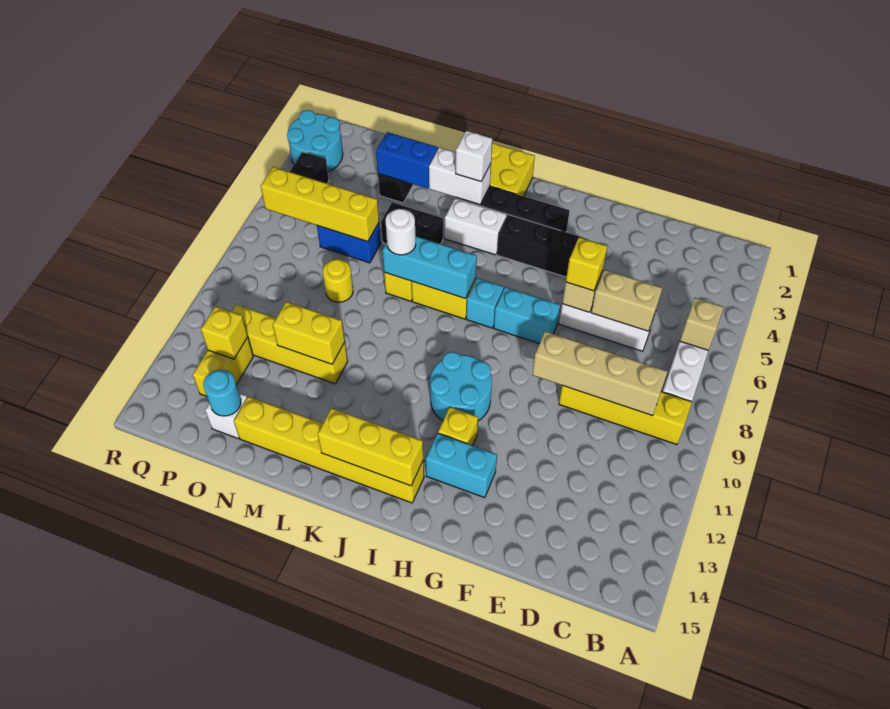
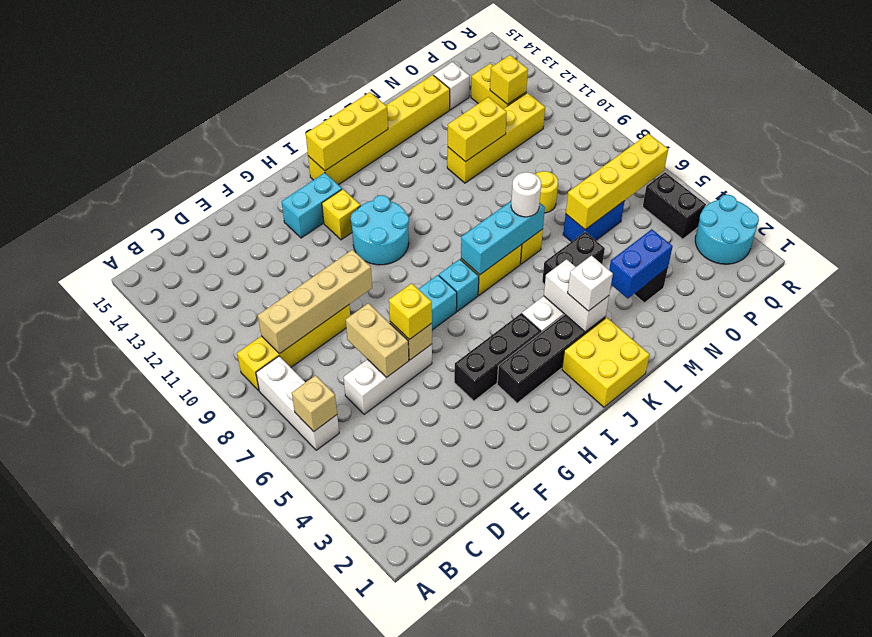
tan brick D6:E6 level 2 -> tan brick E6:E7 level 2
white brick K3:L3 level 2 -> white brick K3:K4 level 2
cyan round brick O14 level 2 -> none

